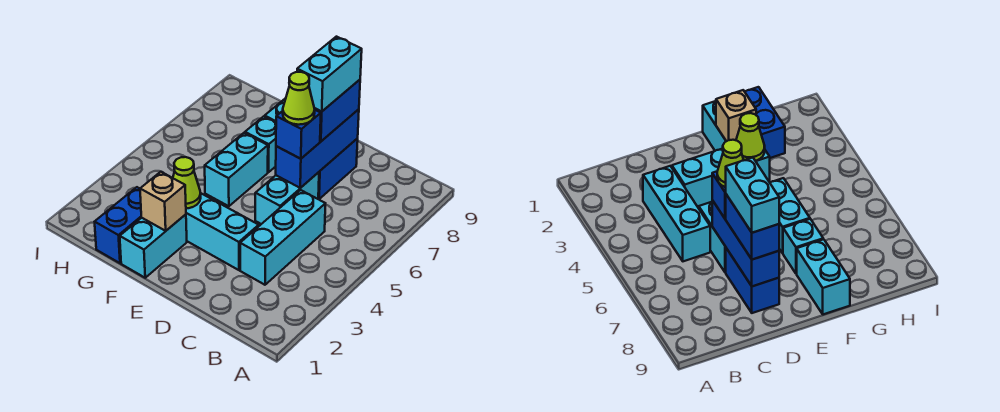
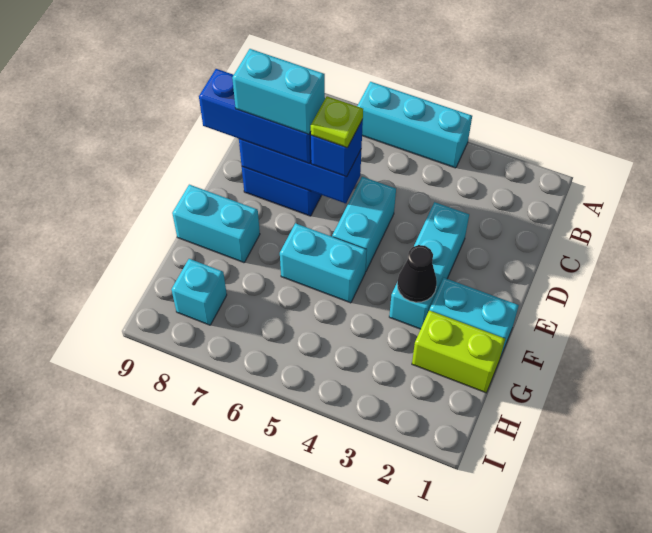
cyan brick C3:C5 level 1 -> cyan brick A4:A6 level 1
cyan brick D5:D6 level 1 -> cyan brick D5:E5 level 1
lime cone D6 level 4 -> lime plate D6 level 4
blue brick D7:D8 level 3 -> blue brick D7:D9 level 3
tan brick F2 level 2 -> none
lime cone F3 level 2 -> black cone F3 level 2
cyan brick F7 level 1 -> cyan brick H8 level 1
blue brick G1:G2 level 1 -> lime brick G1:G2 level 1

